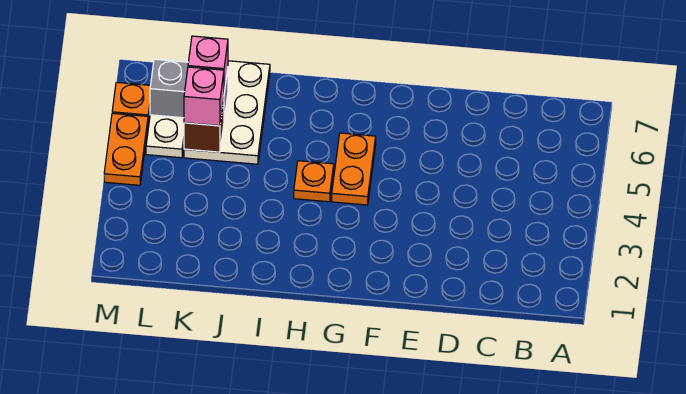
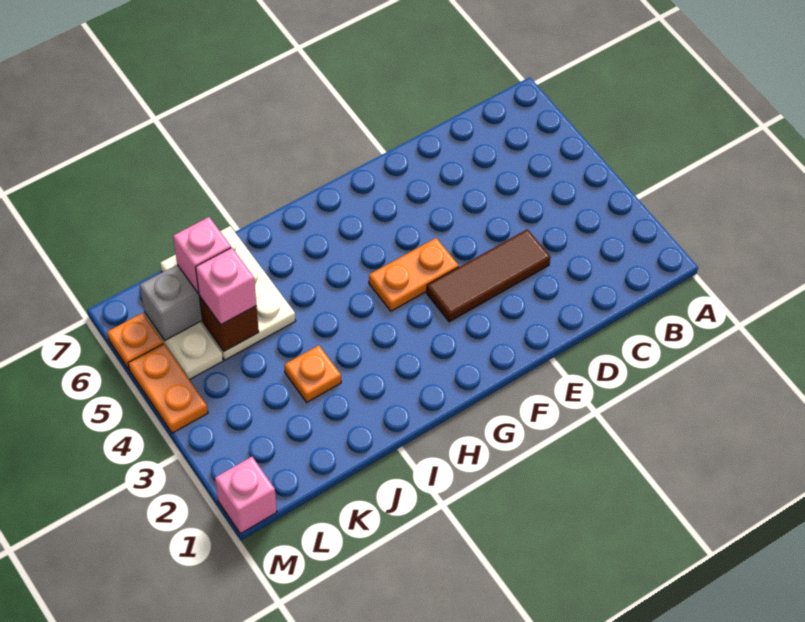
none -> brown tile D3:F3 level 1
orange plate G4:G5 level 1 -> orange plate F4:G4 level 1
orange plate H4 level 1 -> orange plate J3 level 1
none -> pink brick M1 level 1

